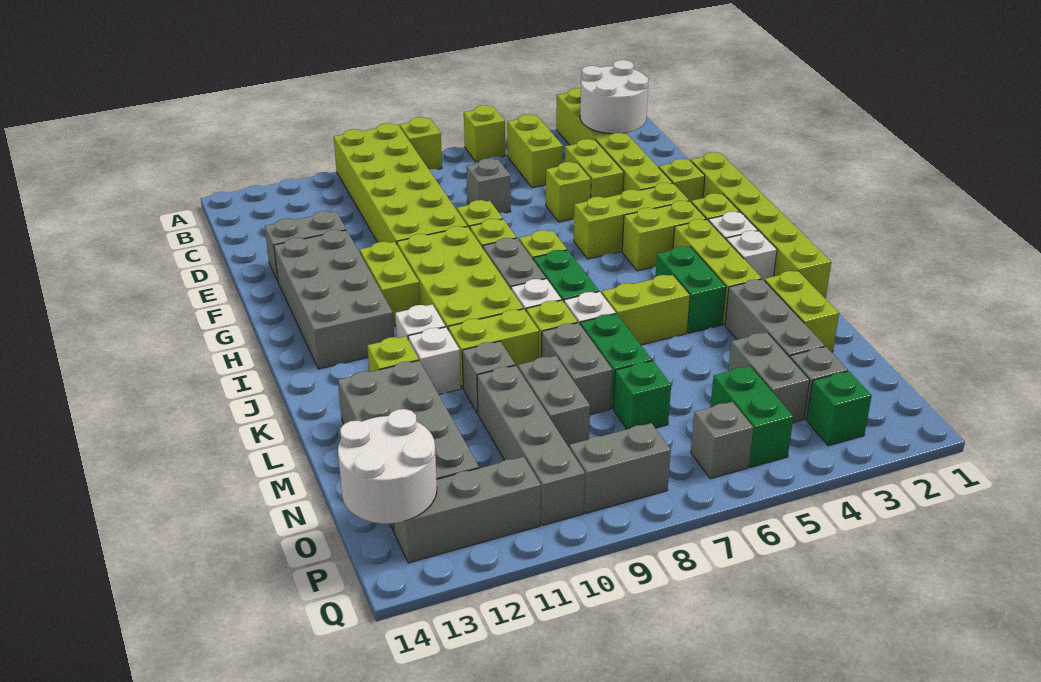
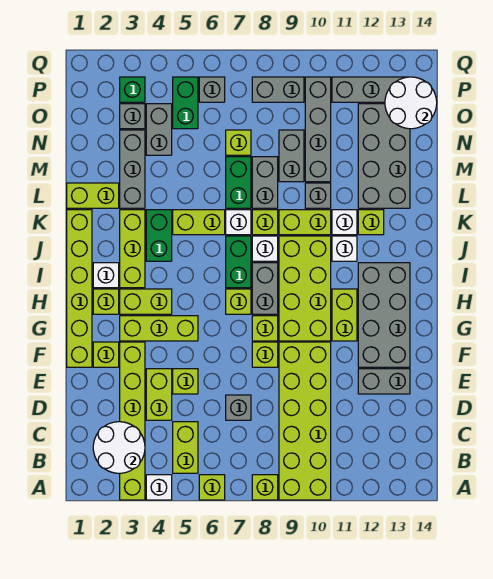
white brick J2 level 1 -> white brick A4 level 1
lime brick L2:M2 level 1 -> lime brick L1:L2 level 1
green brick N7 level 1 -> lime brick N7 level 1

